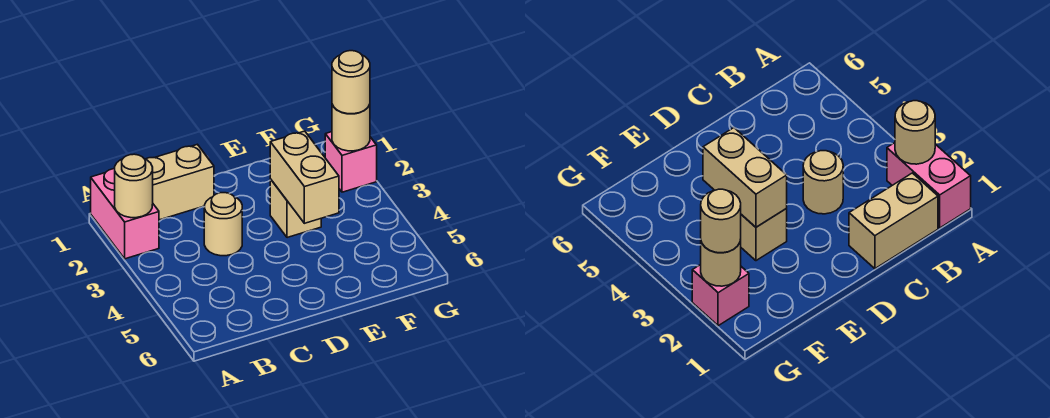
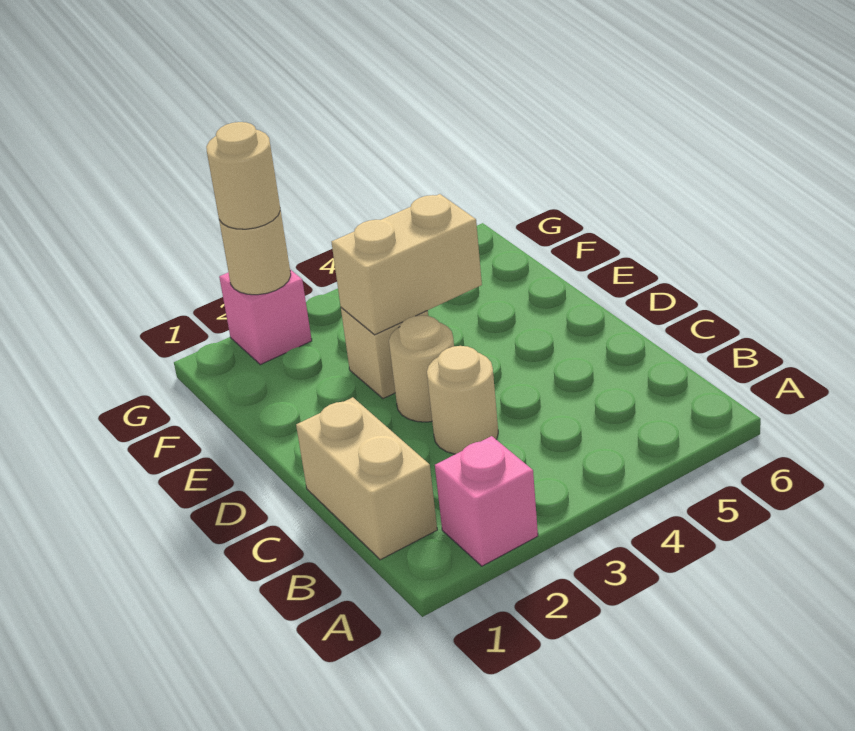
pink brick A1:A2 level 1 -> pink brick A2 level 1
tan round brick A2 level 2 -> tan round brick D3 level 1

